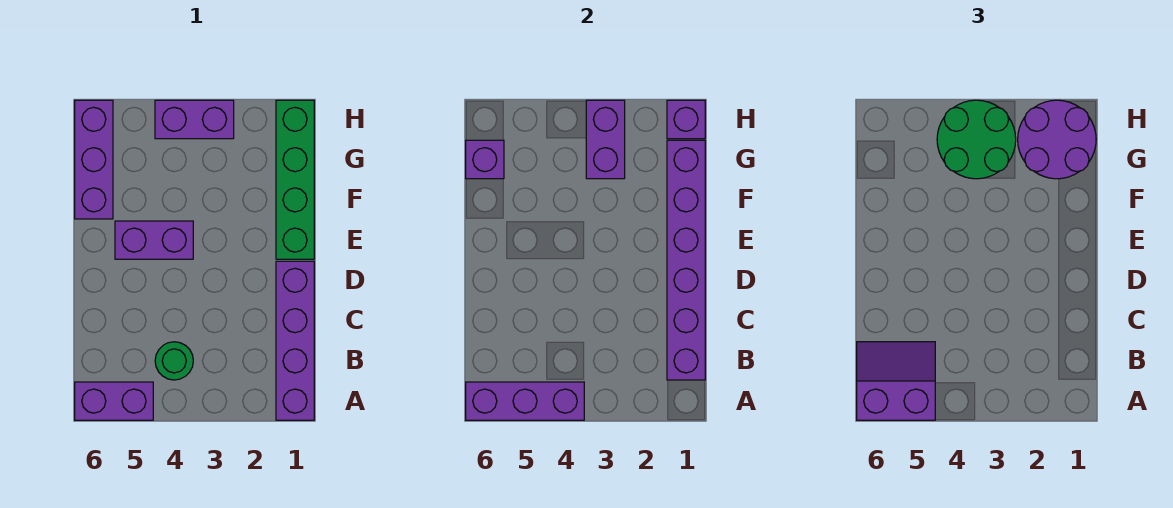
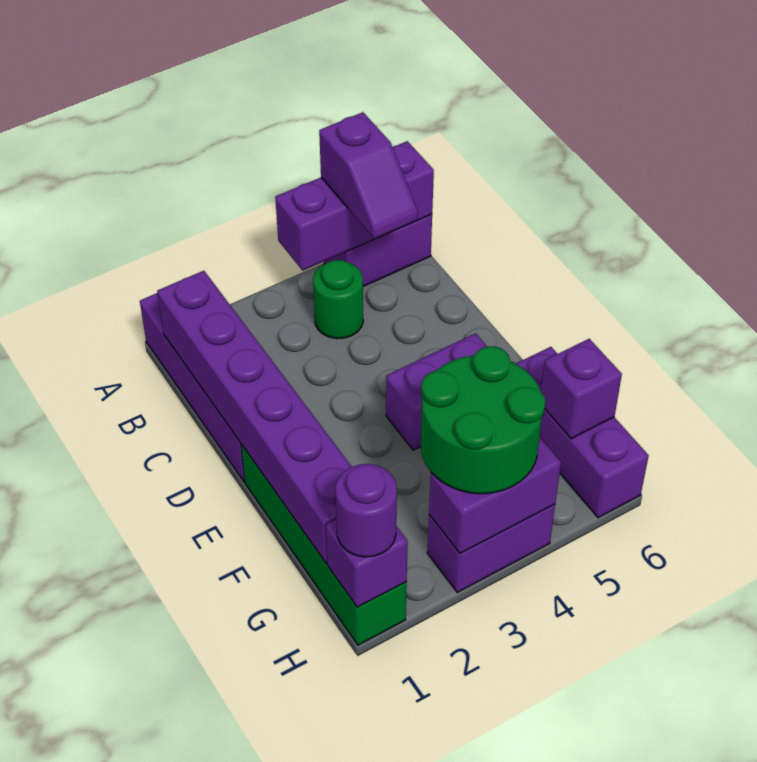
purple slope A5:B6 level 3 top A -> purple slope A5:B5 level 3 top A
purple round brick G1:H2 level 3 -> purple round brick H1 level 3
purple brick G3:H3 level 2 -> purple brick H3:H4 level 2

